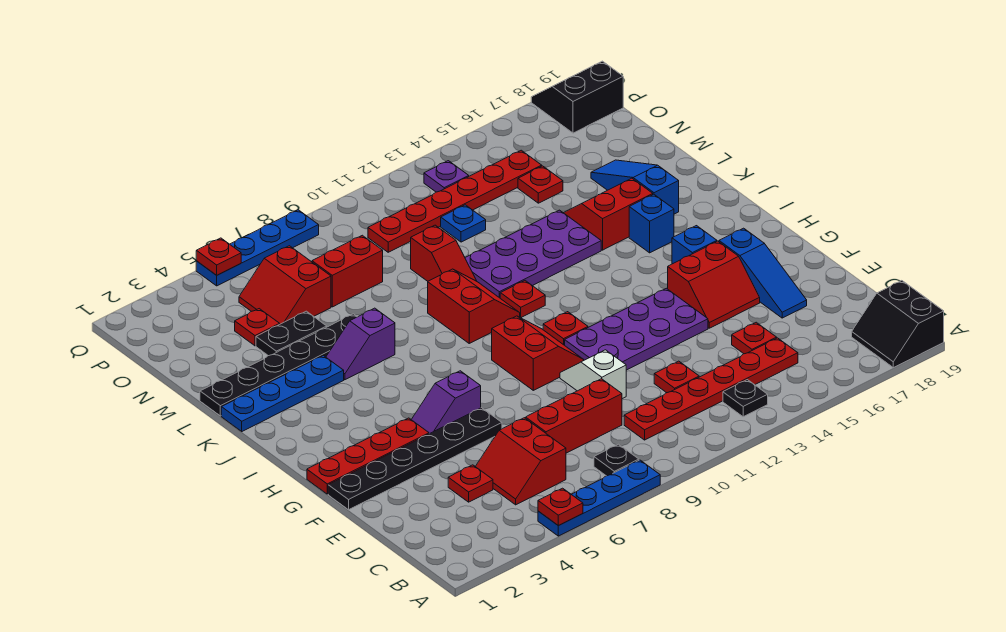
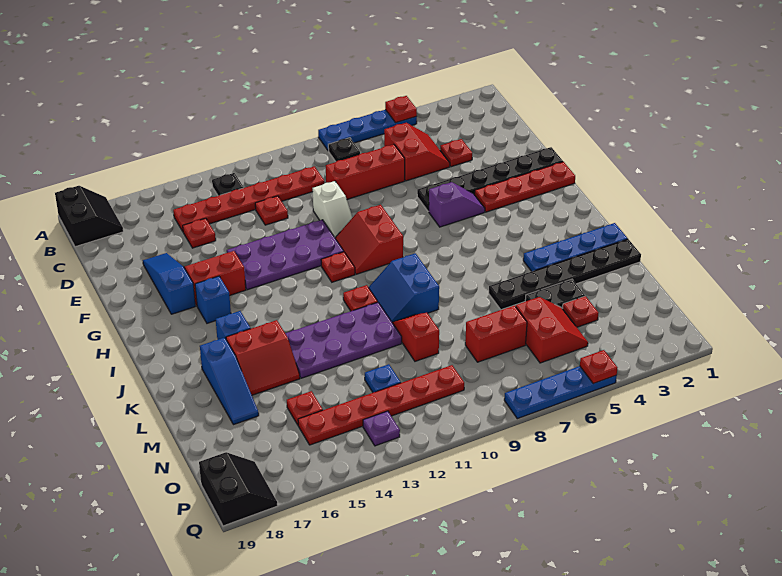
red slope J9:K10 level 1 top 9 -> blue slope J9:K10 level 1 top 9
purple slope K5:K6 level 1 top 6 -> none
black slope P18:Q19 level 1 top P -> black slope P18:Q19 level 1 top 19

